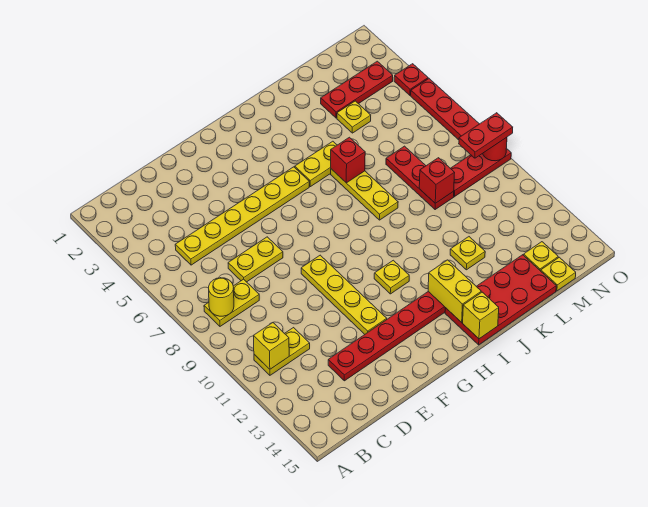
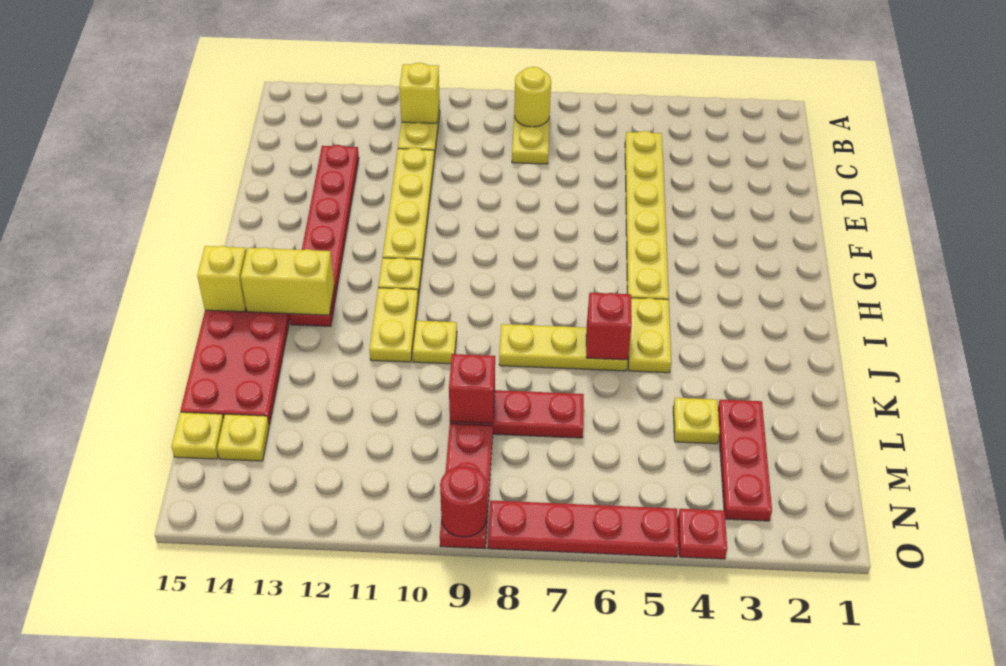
yellow plate D7:E7 level 1 -> yellow plate I11:J11 level 1
yellow plate F9:F12 level 1 -> yellow plate D11:G11 level 1
yellow plate K12 level 1 -> yellow plate J10 level 1
red plate N9:O9 level 3 -> none

